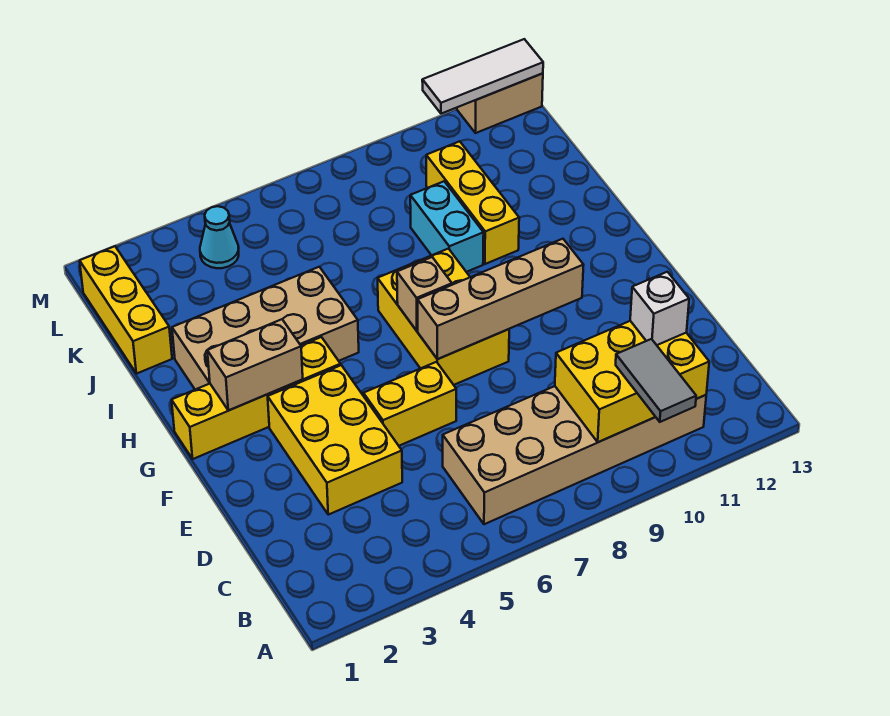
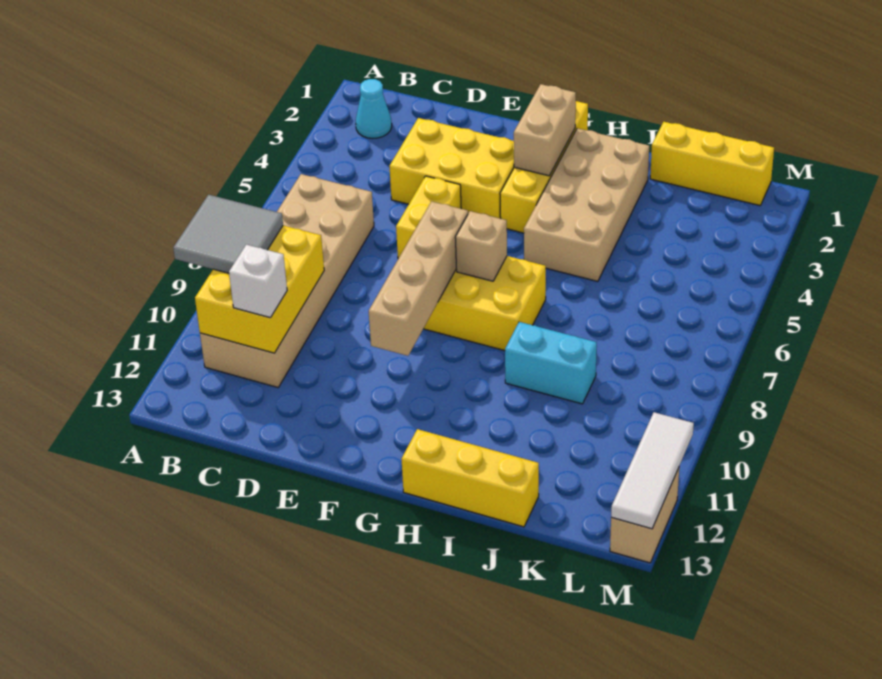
grey tile A10:B10 level 3 -> grey tile A9:B10 level 3
yellow brick I10:K10 level 1 -> yellow brick H13:J13 level 1
cyan cone L4 level 1 -> cyan cone B2 level 1

